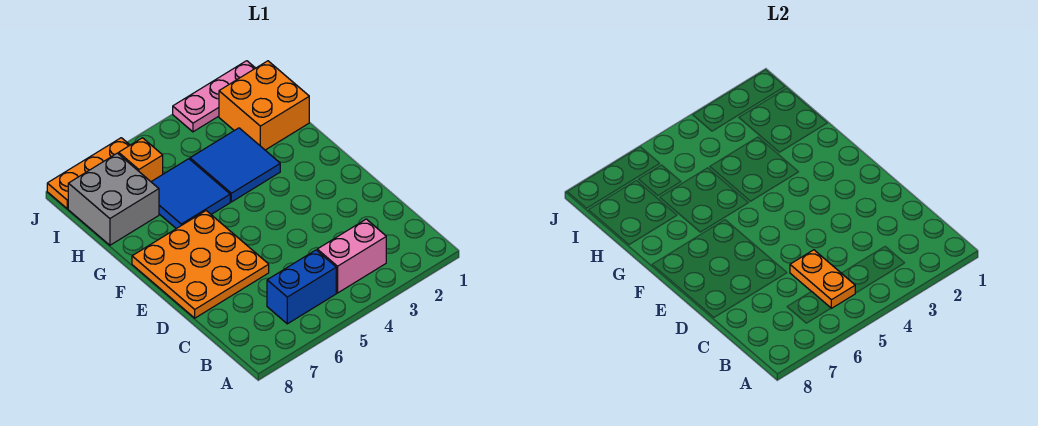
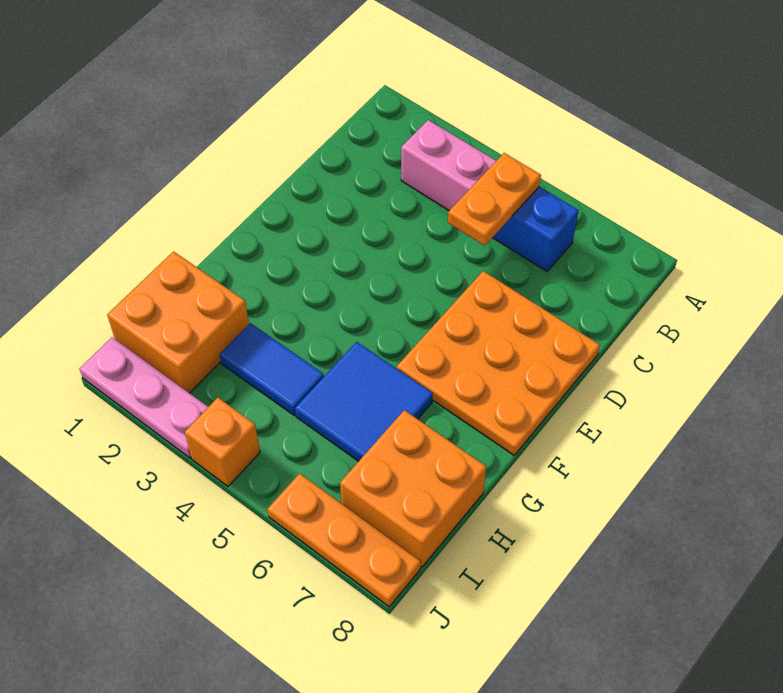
blue tile G3:H4 level 1 -> blue tile H3:H4 level 1
grey brick H7:I8 level 1 -> orange brick H7:I8 level 1
orange brick I6 level 1 -> orange brick J4 level 1

